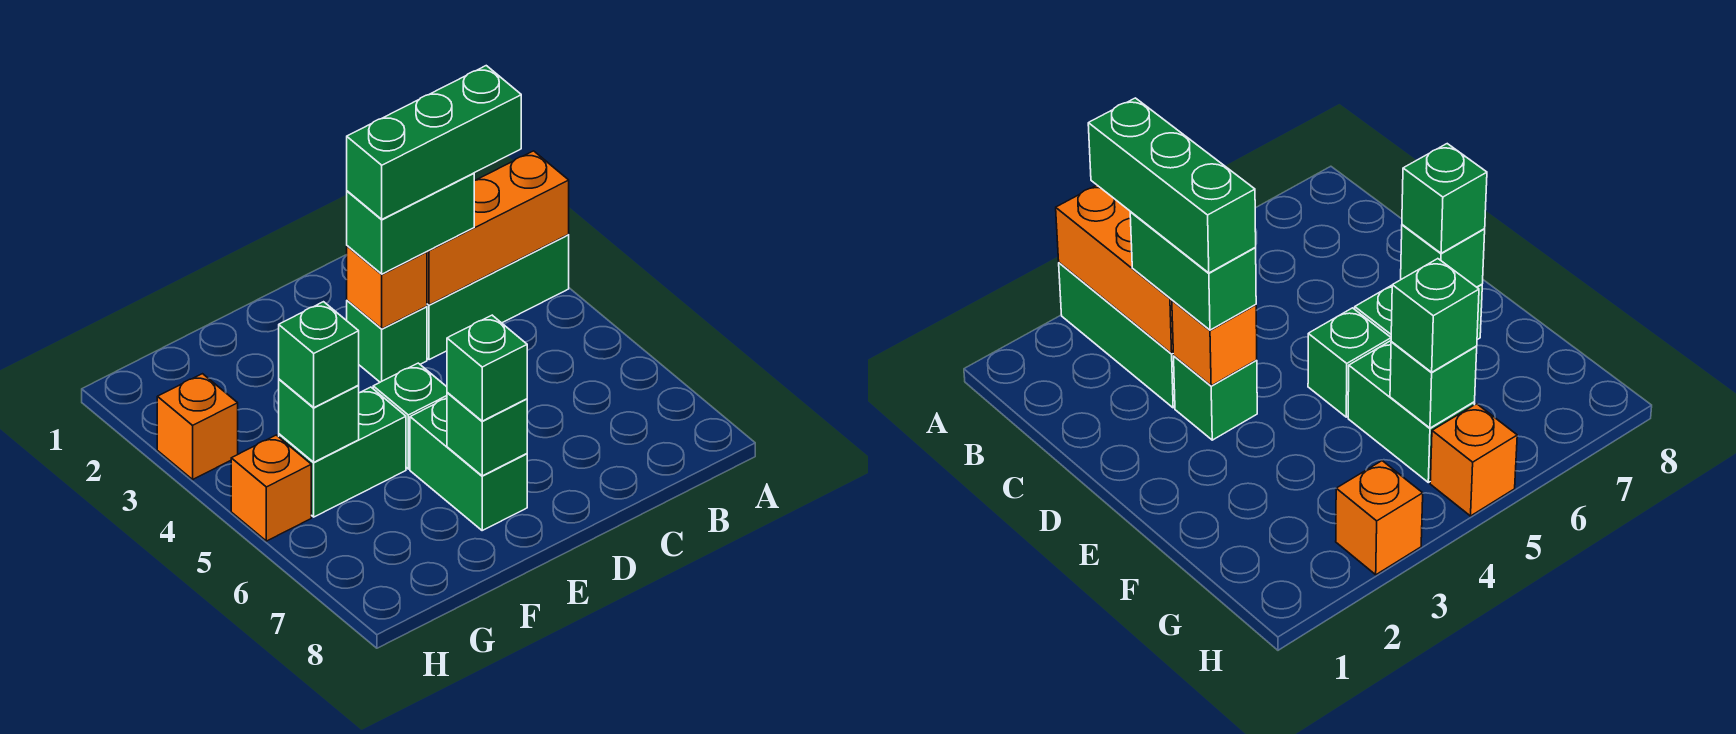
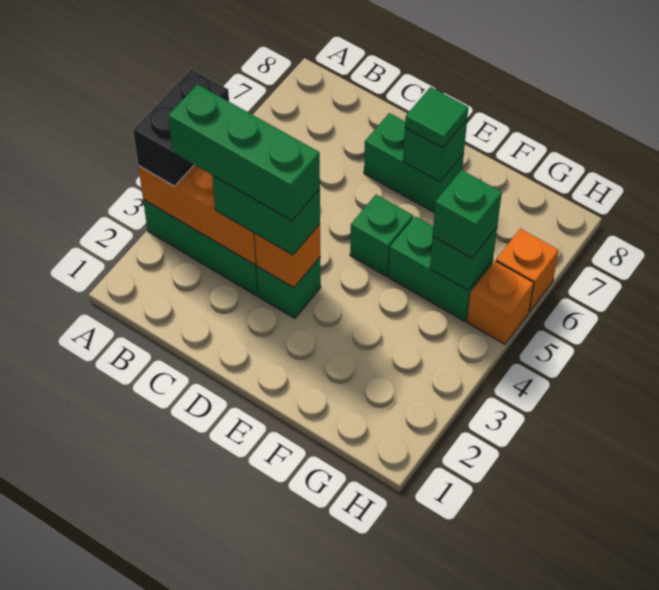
none -> black brick A3:A4 level 3
green brick E6:E7 level 1 -> green brick D7:E7 level 1
green brick E7 level 3 -> green tile E7 level 3
orange brick H3 level 1 -> orange brick H6 level 1

